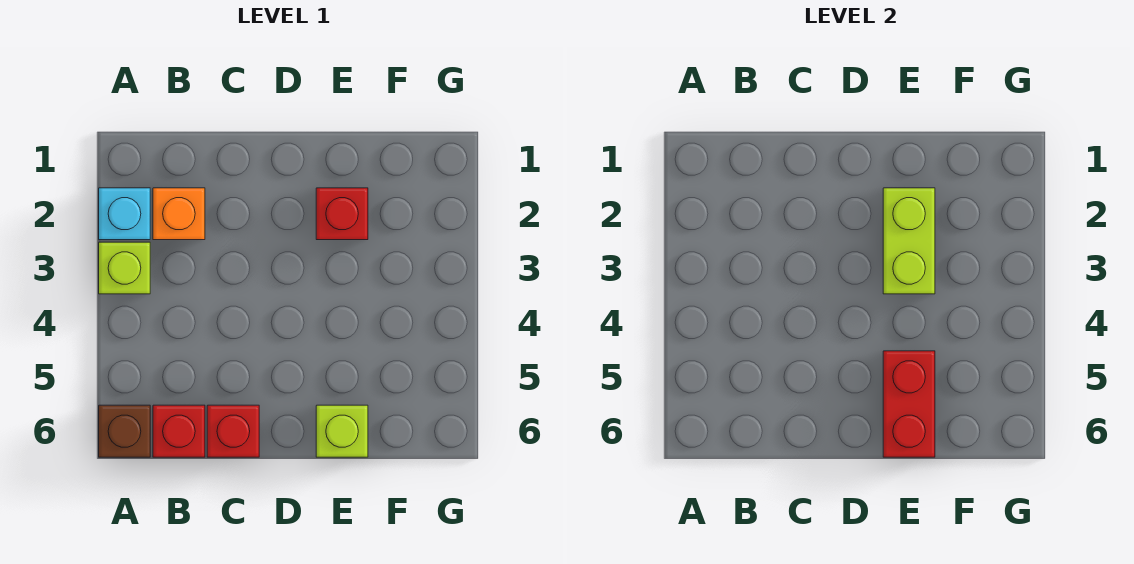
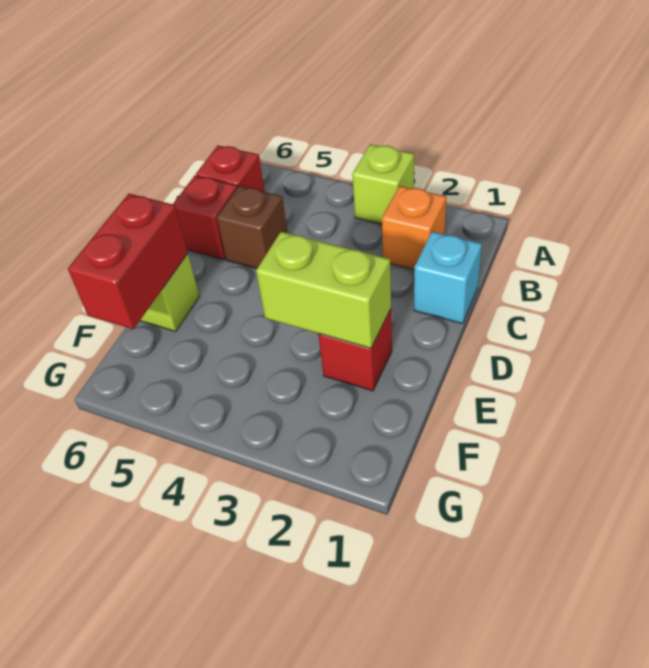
cyan brick A2 level 1 -> cyan brick C1 level 1
brown brick A6 level 1 -> brown brick C5 level 1
red brick E5:E6 level 2 -> red brick E6:F6 level 2

